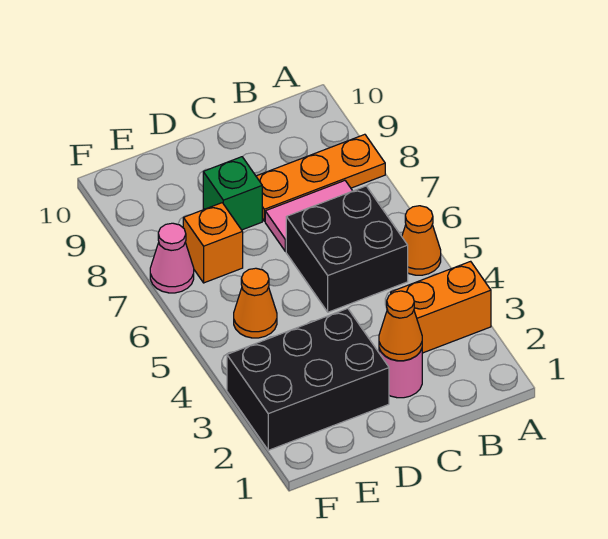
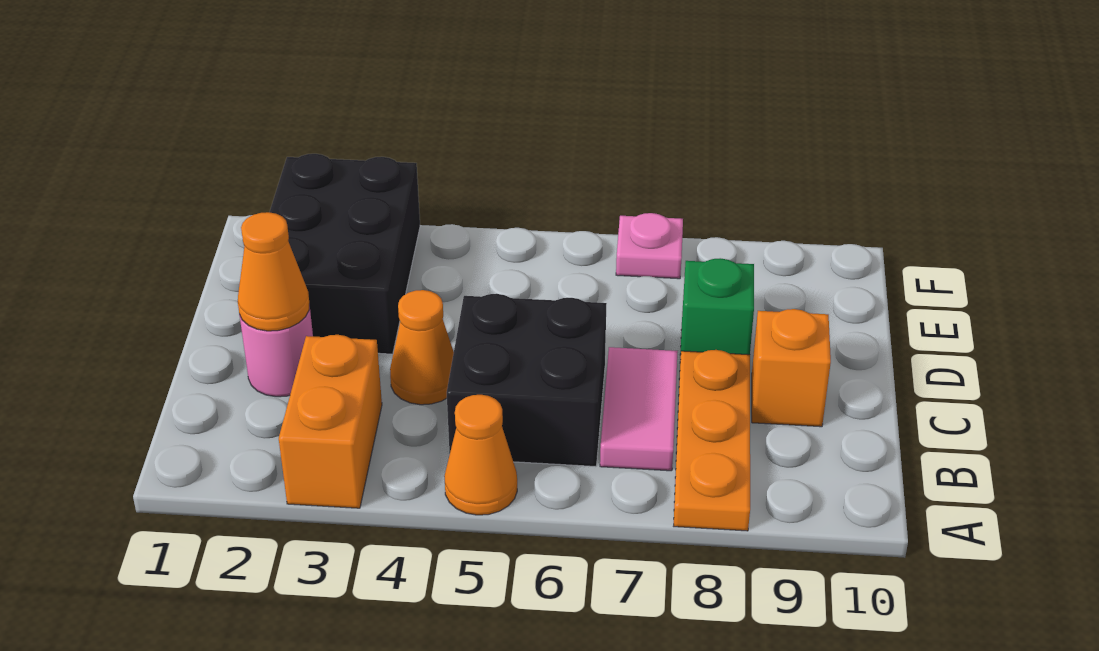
orange cone E5 level 1 -> orange cone C4 level 1
orange brick E7 level 1 -> orange brick C9 level 1
pink cone F7 level 1 -> pink plate F7 level 1

